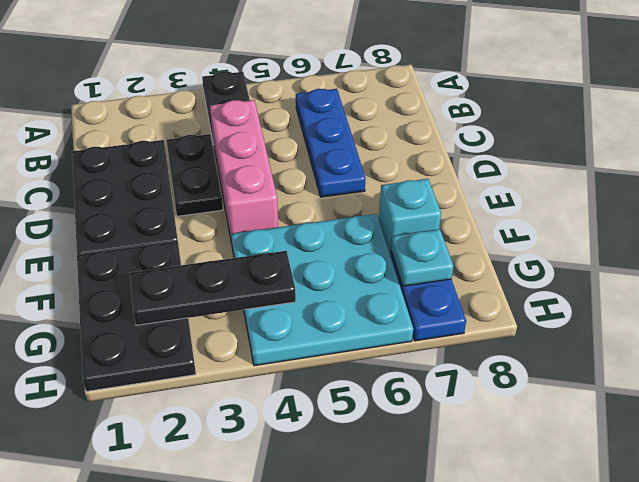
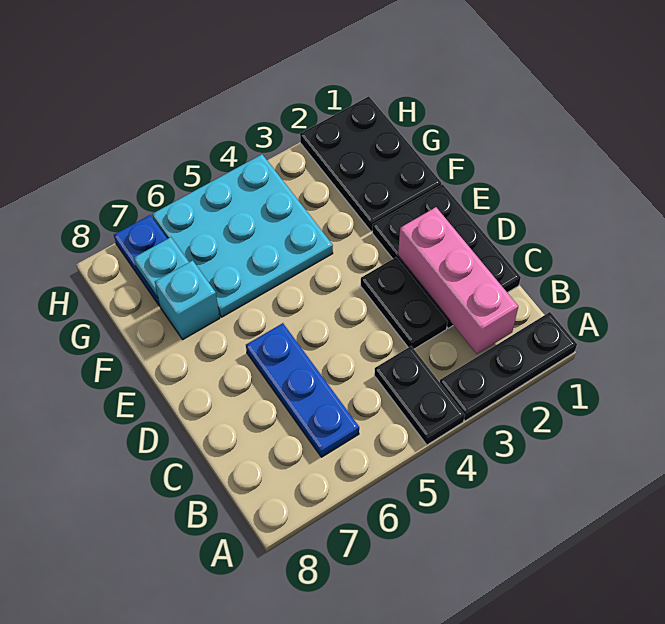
pink brick C4:E4 level 1 -> pink brick B2:D2 level 2
black plate G2:G4 level 2 -> black plate A1:A3 level 1

